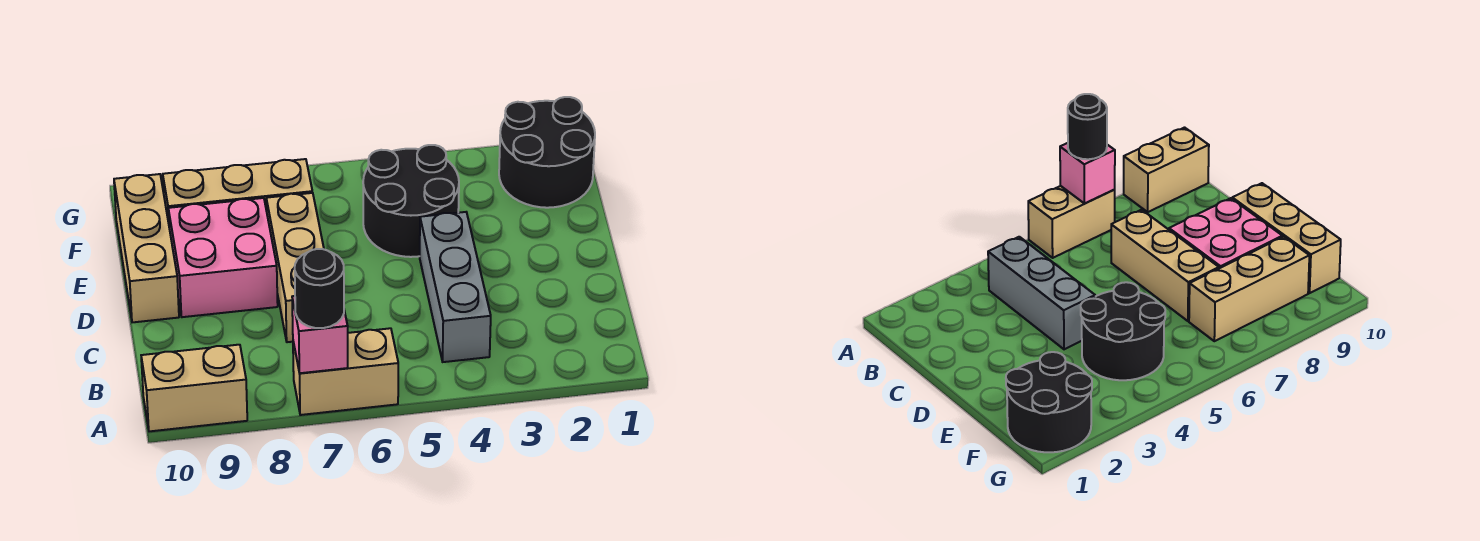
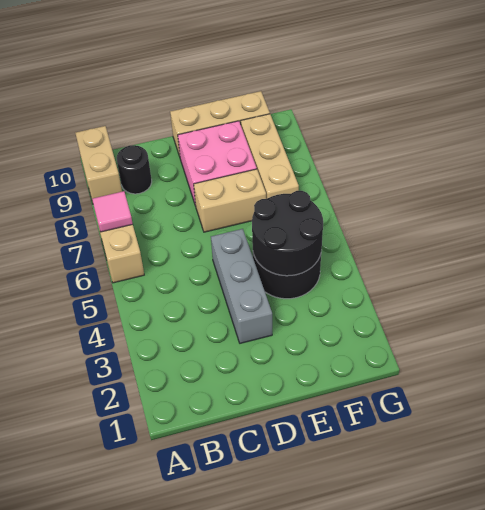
pink brick A7 level 2 -> pink tile A7 level 2
black round brick A7 level 3 -> black round brick B9 level 1
grey brick B4:D4 level 1 -> grey brick D3:D5 level 1
tan brick C7:E7 level 1 -> tan brick D7:E7 level 1
black round brick F1:G2 level 1 -> black round brick E4:F5 level 2

